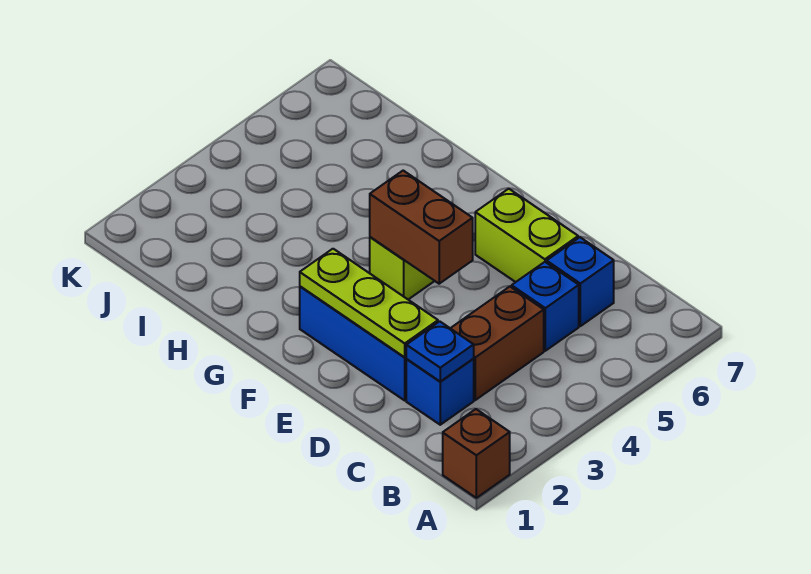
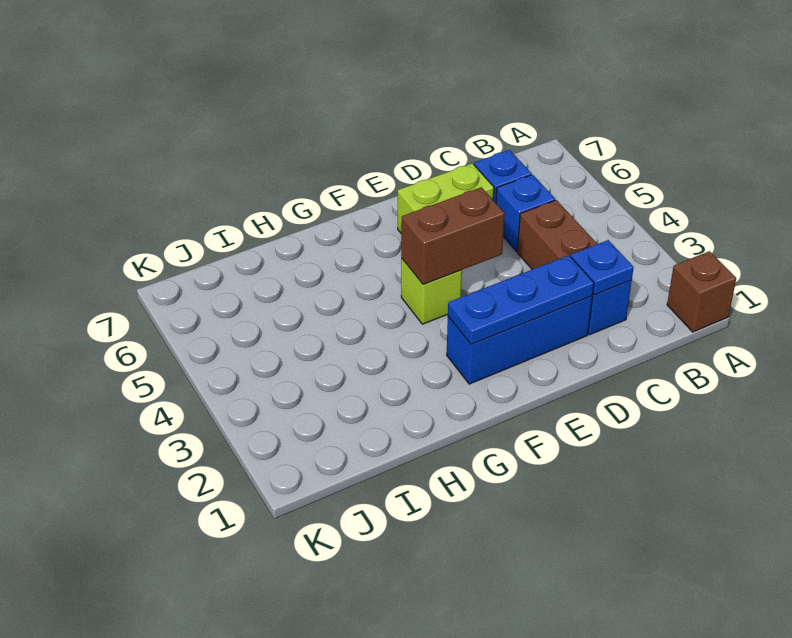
lime plate D2:F2 level 2 -> blue plate D2:F2 level 2

